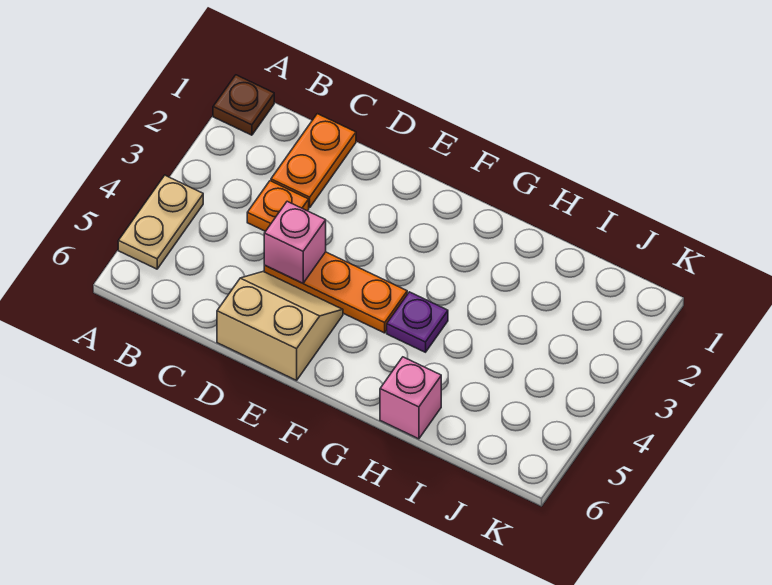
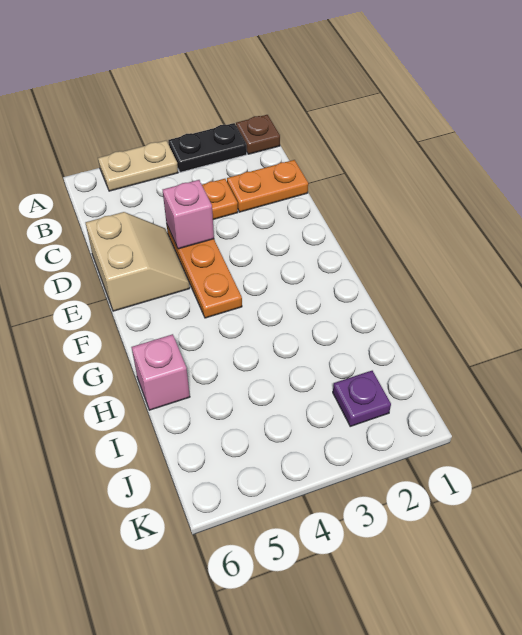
none -> black plate A2:A3 level 1
purple plate G4 level 1 -> purple plate J2 level 1

